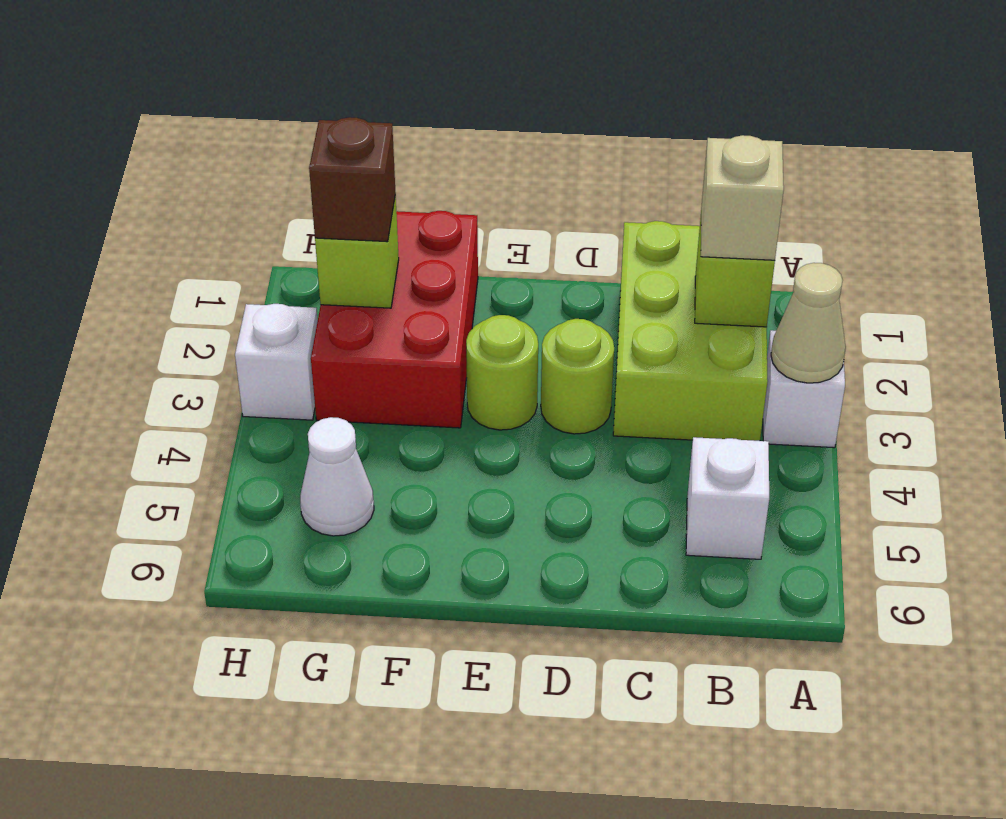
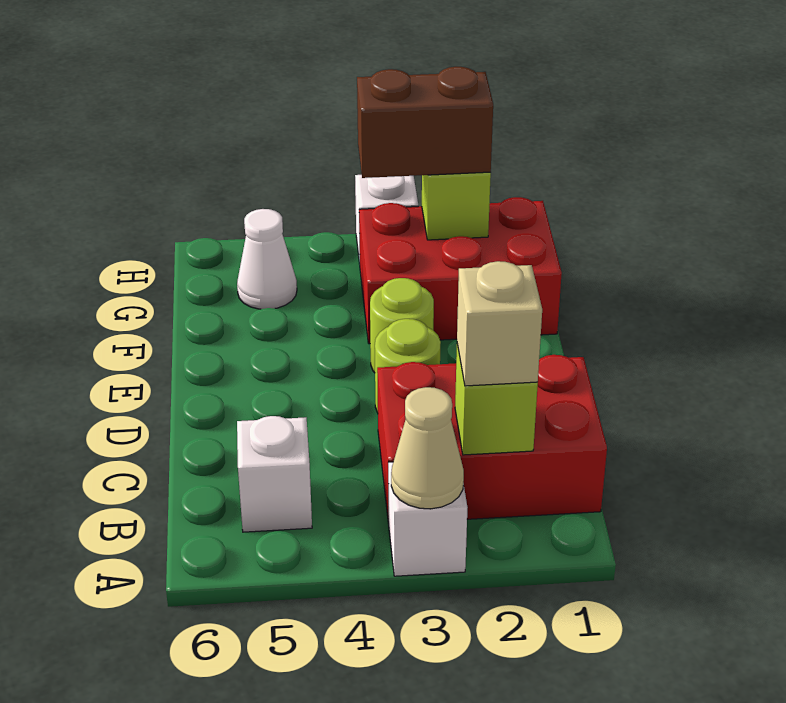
lime brick B1:C3 level 1 -> red brick B1:C3 level 1
brown brick G2 level 3 -> brown brick G2:G3 level 3

